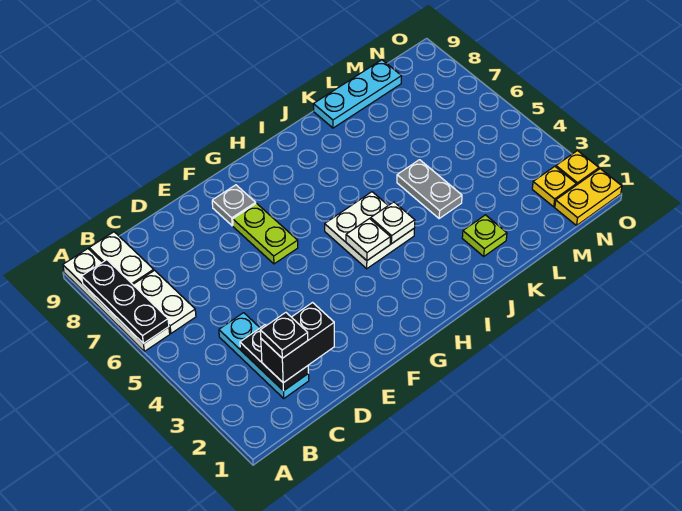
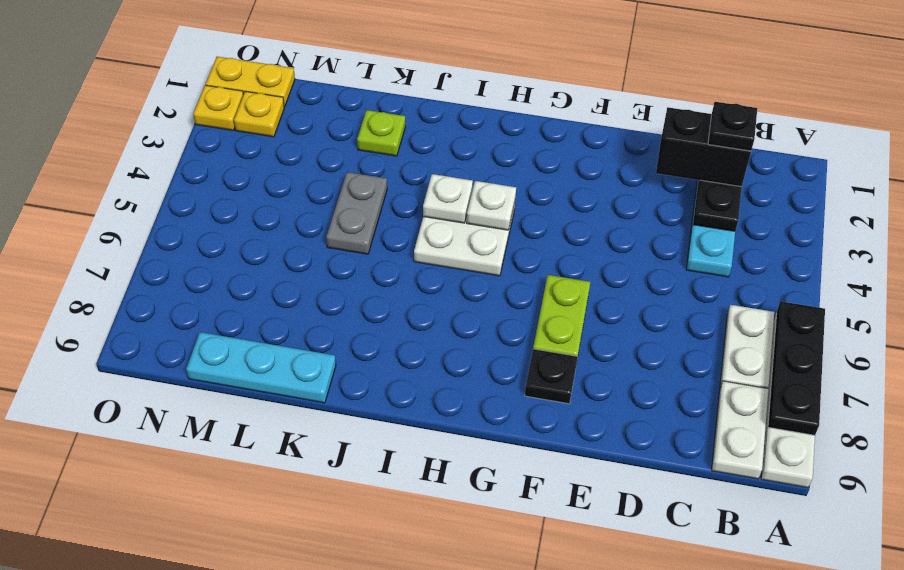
grey plate F8 level 1 -> black plate F8 level 1

